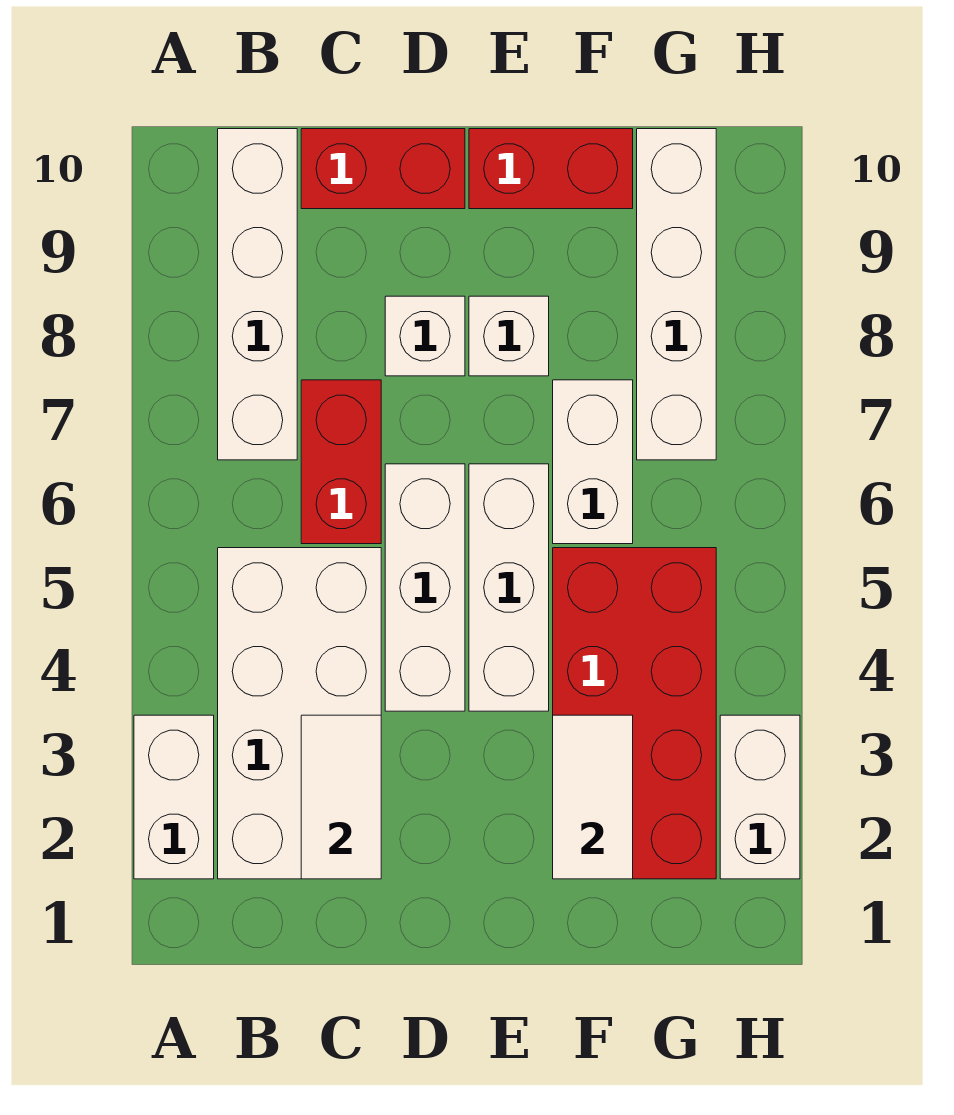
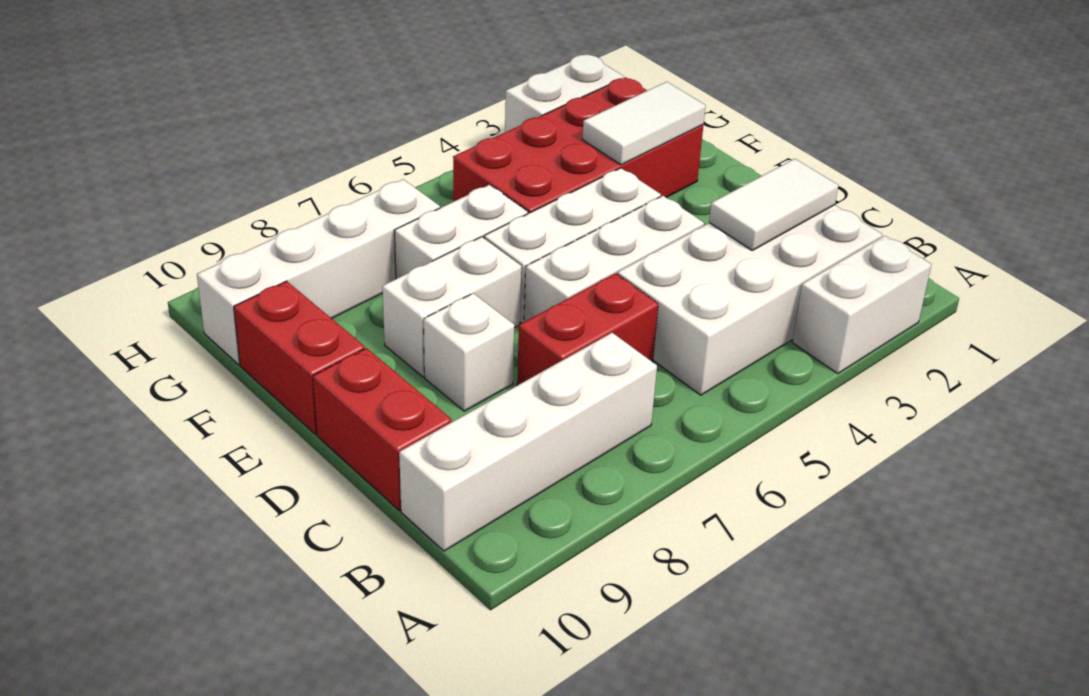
white brick E8 level 1 -> white brick E7:E8 level 1

